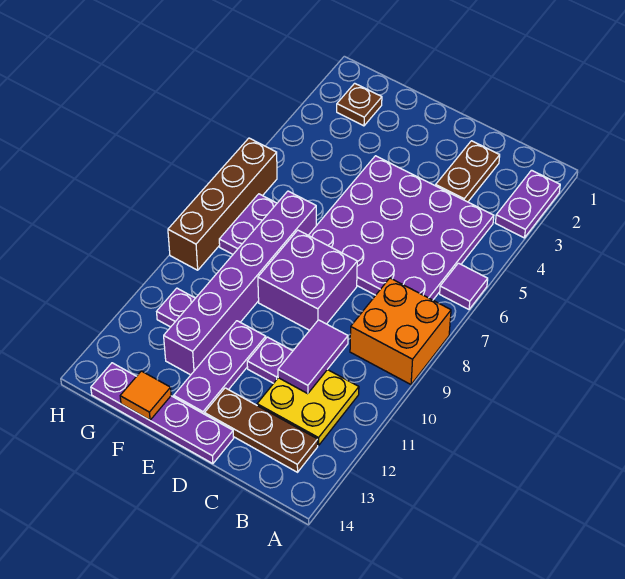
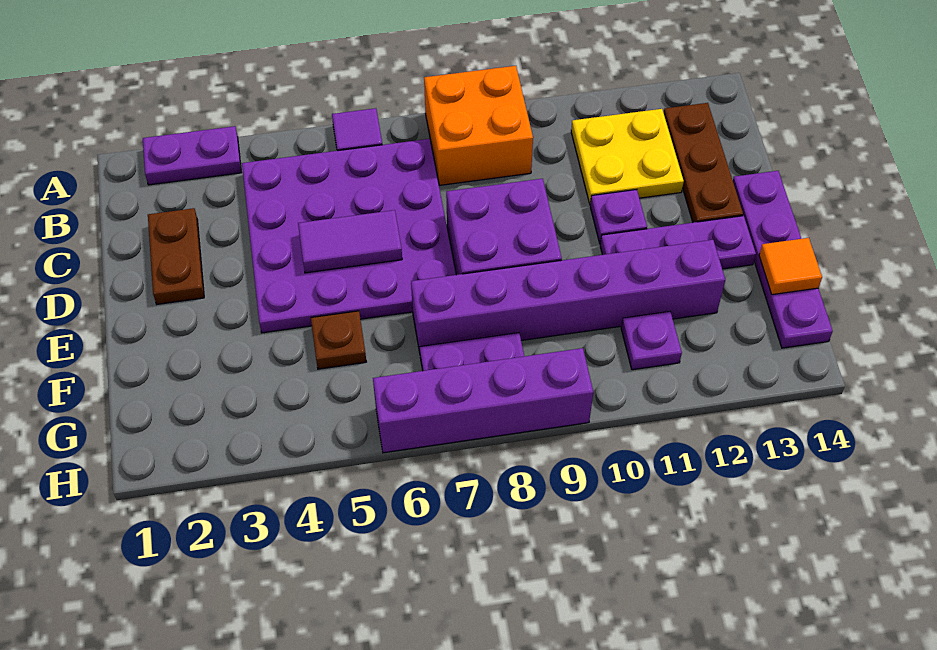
brown plate C2:C3 level 1 -> brown plate C2:D2 level 1
purple tile C10:C11 level 2 -> purple tile D5:D6 level 2
brown plate G2 level 1 -> brown plate F5 level 1
brown brick H6:H9 level 1 -> purple brick H6:H9 level 1

